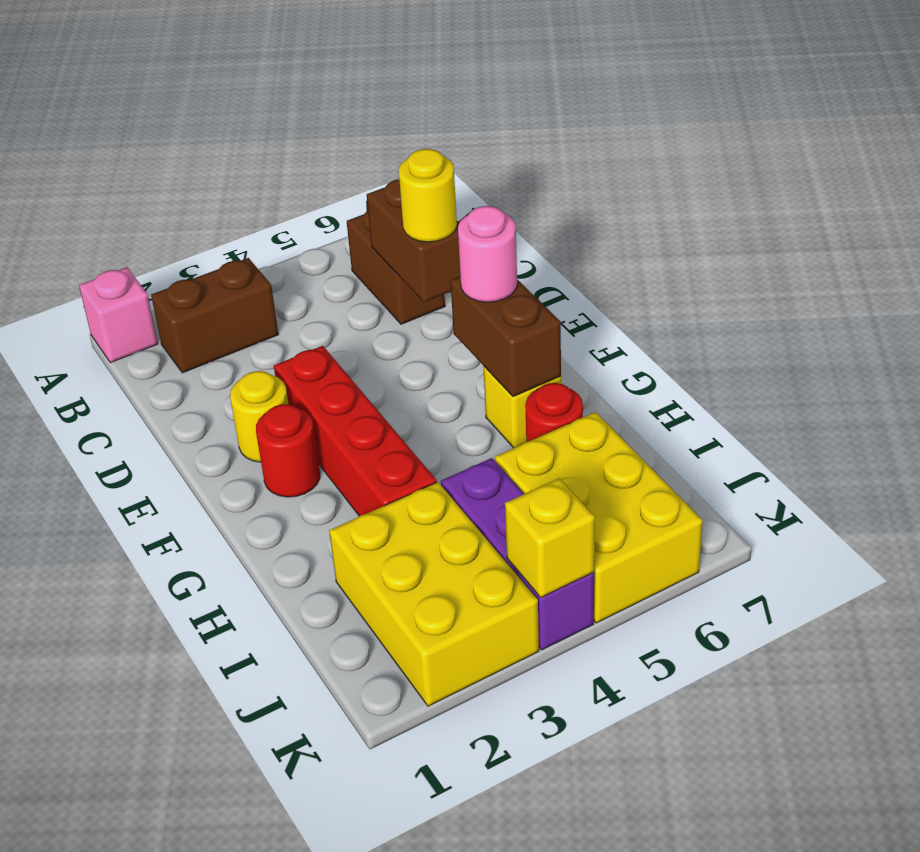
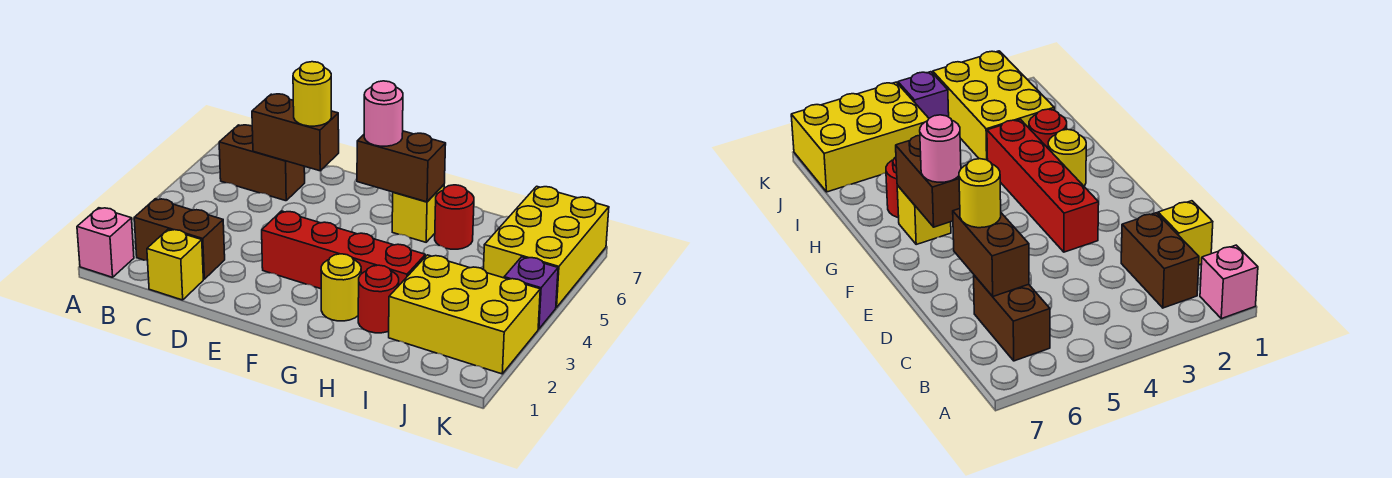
brown brick B2:B3 level 1 -> brown brick B2:C2 level 1
yellow round brick E2 level 1 -> yellow round brick G2 level 1
red round brick F2 level 1 -> red round brick H2 level 1
purple brick I4:K4 level 1 -> purple brick K4 level 1
yellow brick I5:K6 level 1 -> yellow brick J5:K7 level 1
yellow brick K4 level 2 -> yellow brick C1 level 1

